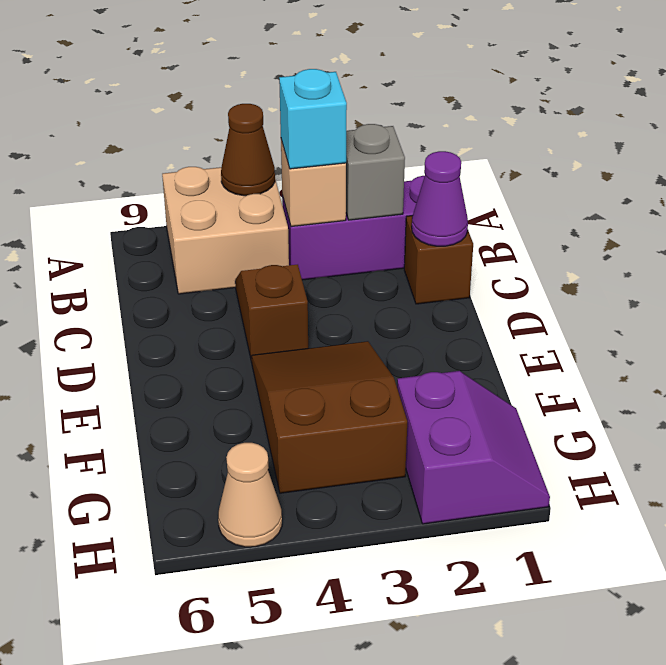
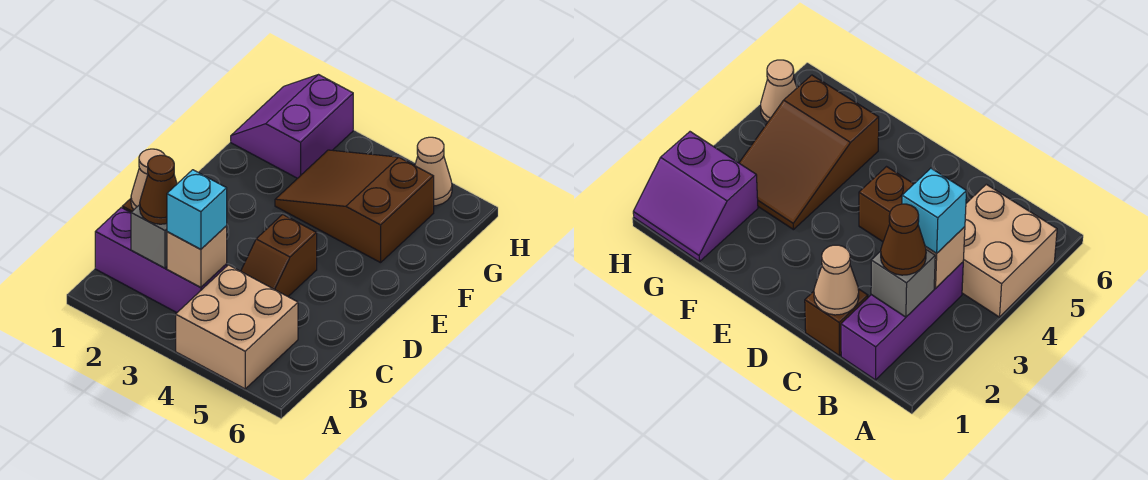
brown cone A4 level 2 -> brown cone B2 level 3
purple cone C1 level 2 -> tan cone C1 level 2
brown slope E3:G4 level 1 top G -> brown slope F3:G5 level 1 top 5

